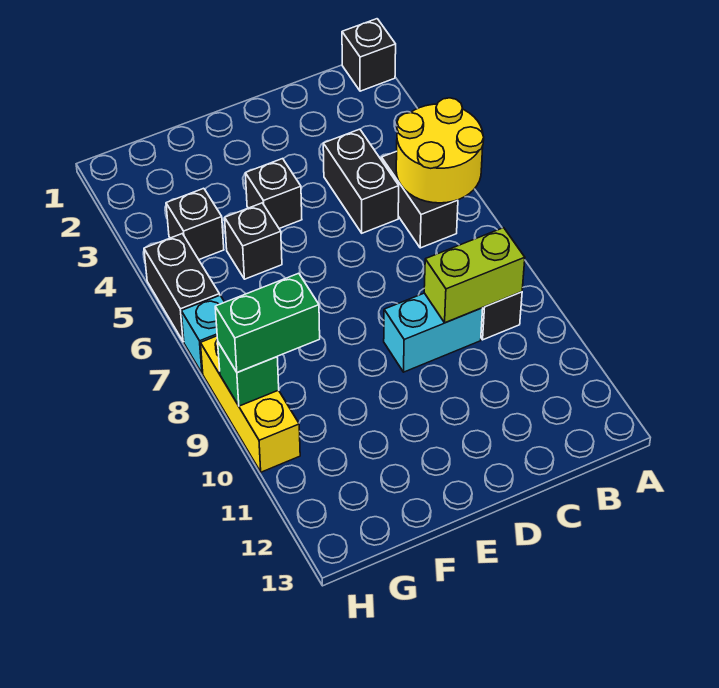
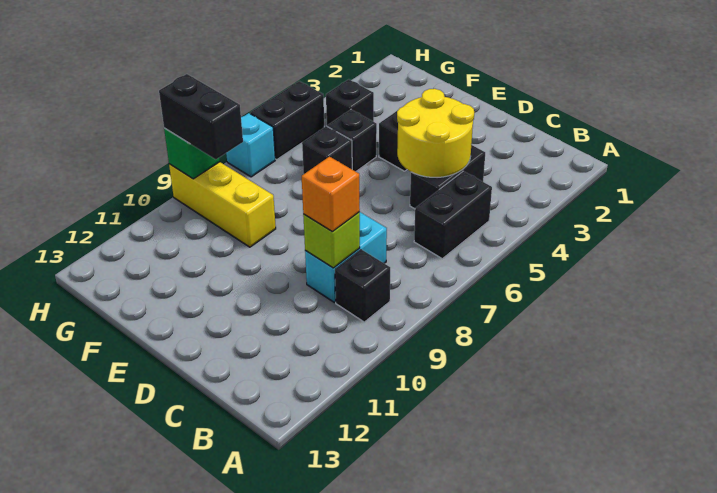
black brick A1 level 1 -> black brick F6 level 1
yellow round brick A5:B6 level 2 -> yellow round brick C4:D5 level 2
lime brick B9:C9 level 2 -> lime brick C9 level 2
cyan brick C9:D9 level 1 -> cyan brick C8:C9 level 1
none -> orange brick C9 level 3
green brick G9:H9 level 3 -> black brick G9:H9 level 3
yellow brick H8:H10 level 1 -> yellow brick F9:H9 level 1

